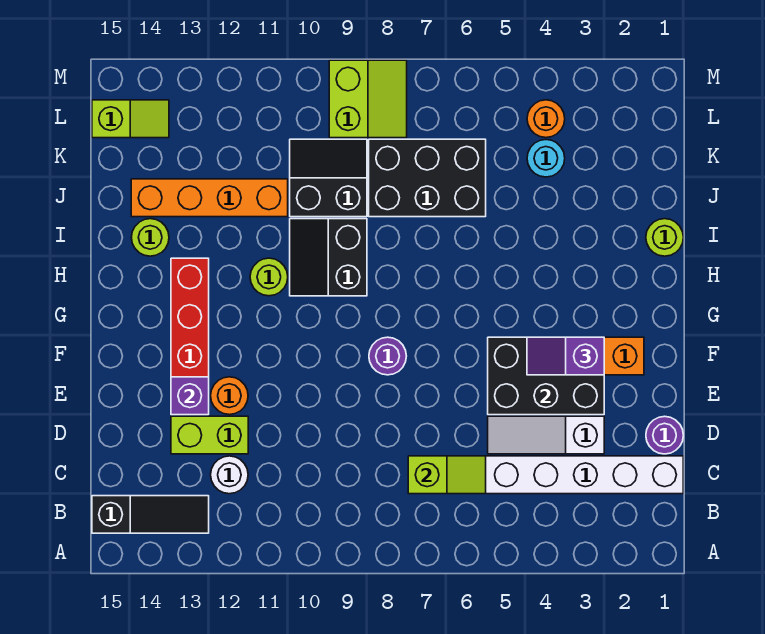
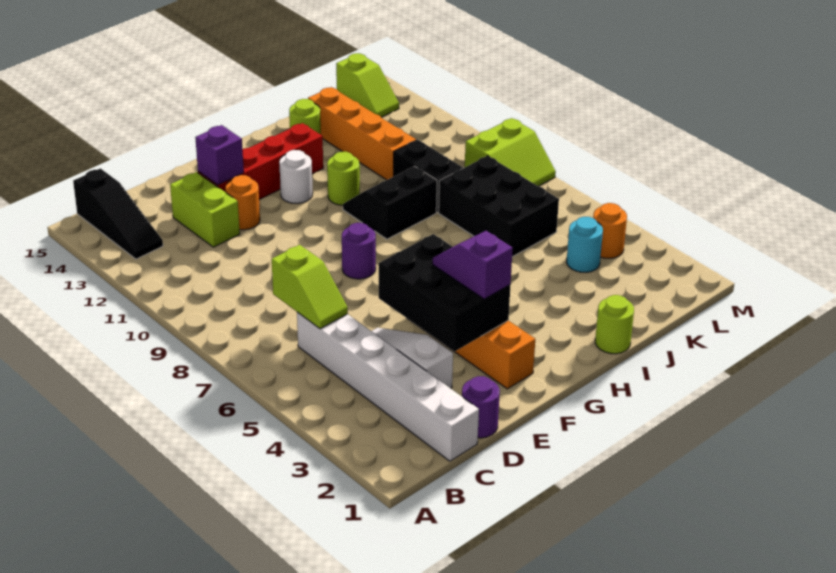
white round brick C12 level 1 -> white round brick G12 level 1

